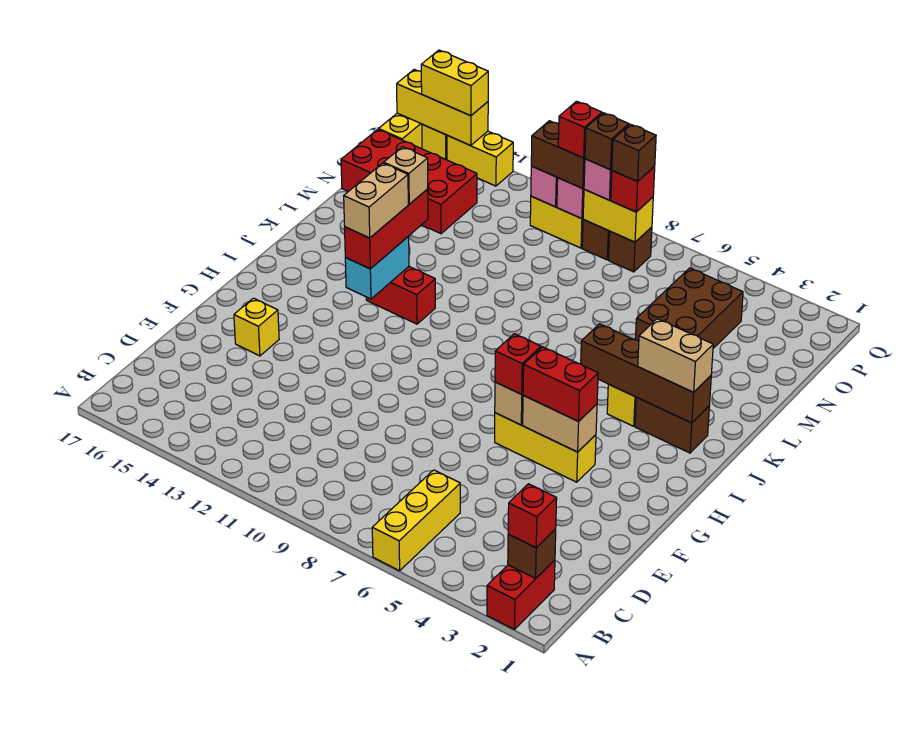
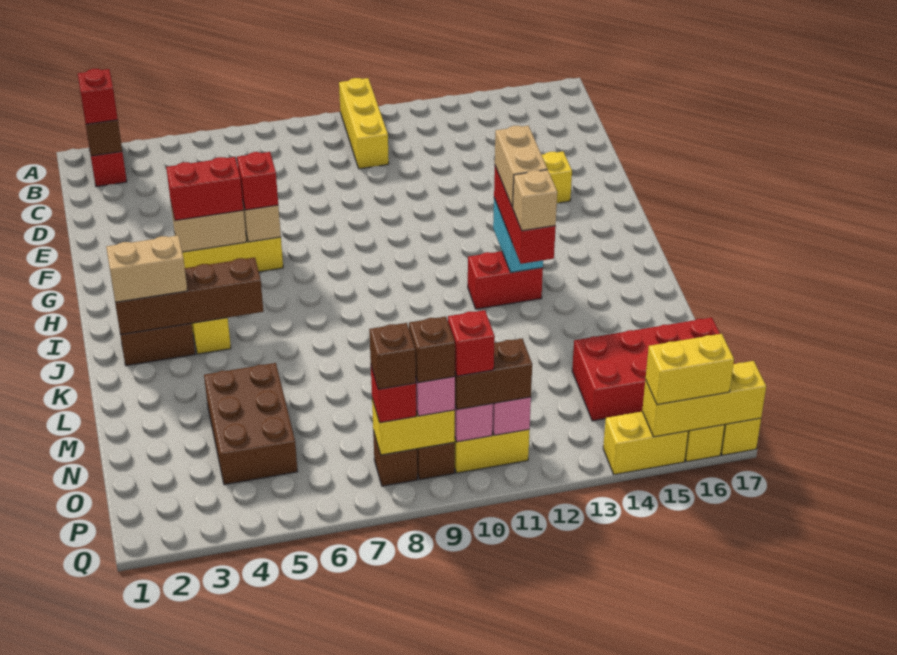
yellow brick A6:C6 level 1 -> yellow brick A10:C10 level 1

